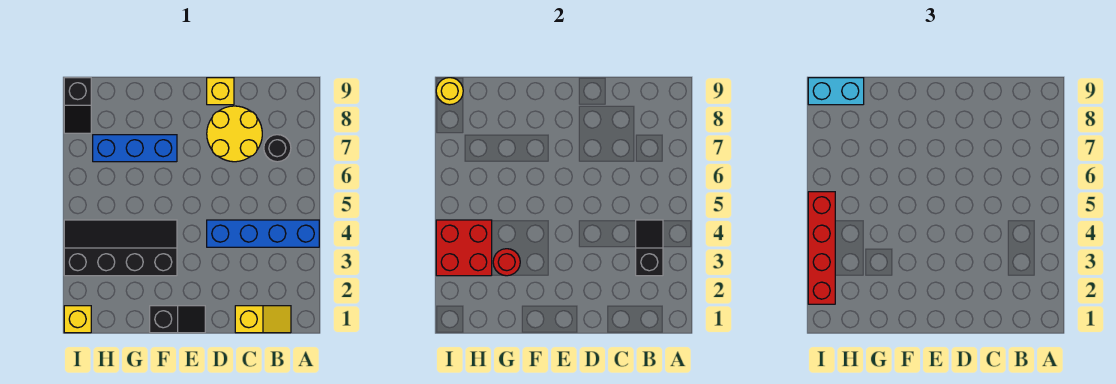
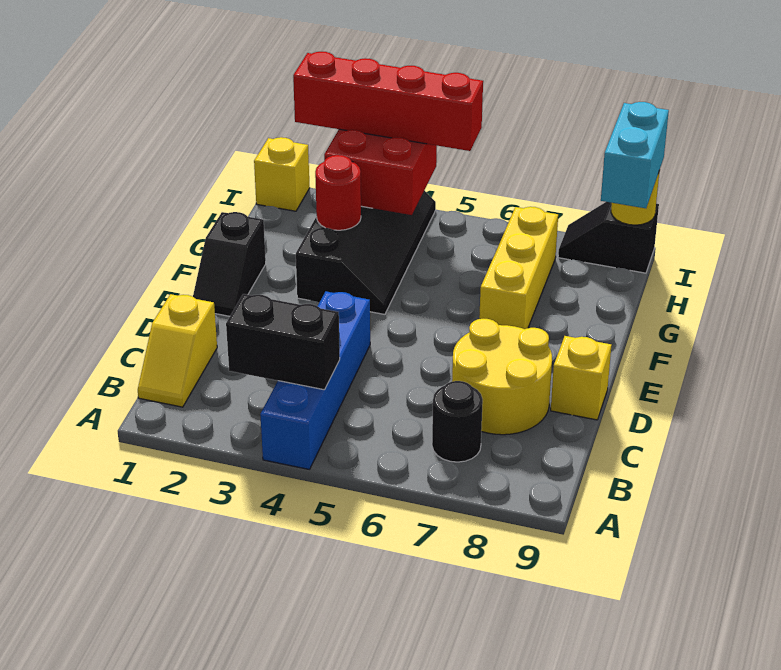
black slope B3:B4 level 2 top 3 -> black brick B3:B4 level 2
blue brick F7:H7 level 1 -> yellow brick F7:H7 level 1

